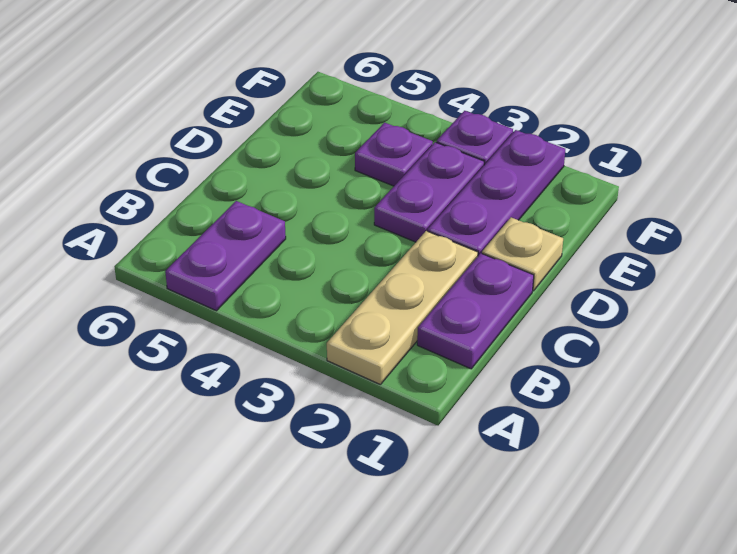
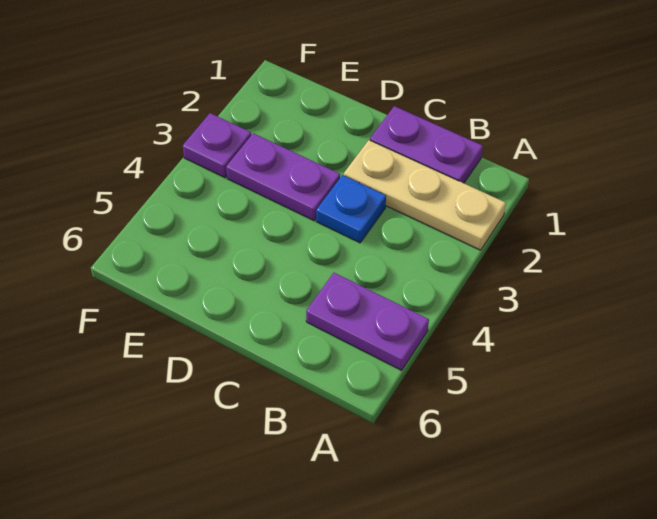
none -> blue plate C3 level 1
tan plate D1 level 1 -> none
purple plate D2:F2 level 1 -> none
purple plate E4 level 1 -> none

